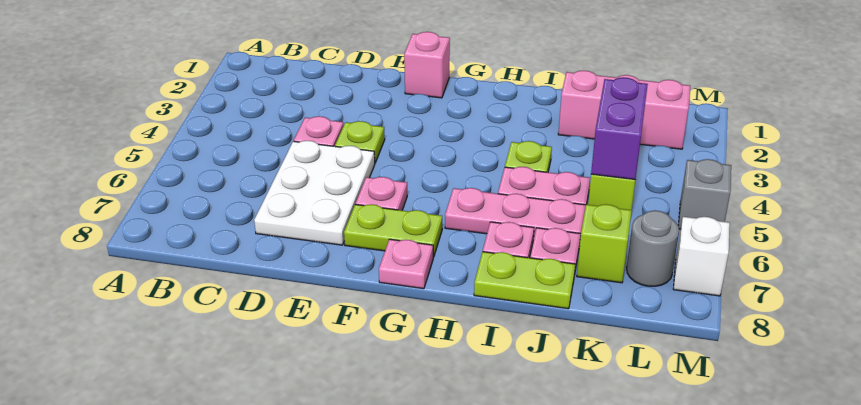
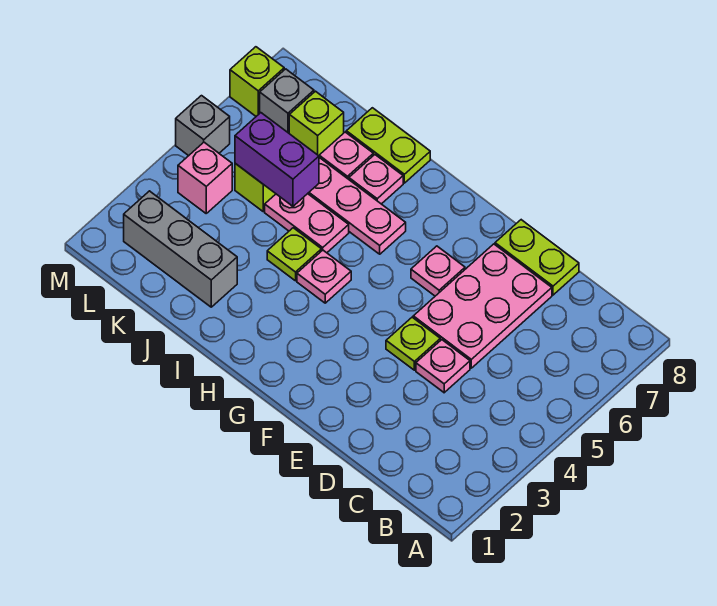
white plate D5:E7 level 1 -> pink plate D5:E7 level 1
pink brick F1 level 1 -> pink brick L4 level 1
lime plate F7:G7 level 1 -> lime plate D8:E8 level 1
pink plate G8 level 1 -> pink plate H4 level 1
pink brick J2:L2 level 1 -> grey brick J2:L2 level 1
purple brick K4:K5 level 2 -> purple brick J5:K5 level 2
grey round brick L7 level 1 -> grey brick L7 level 1
white brick M7 level 1 -> lime brick M7 level 1

